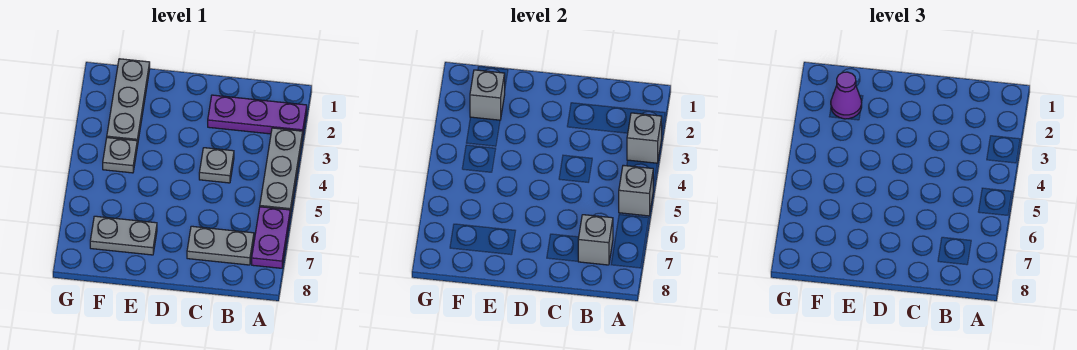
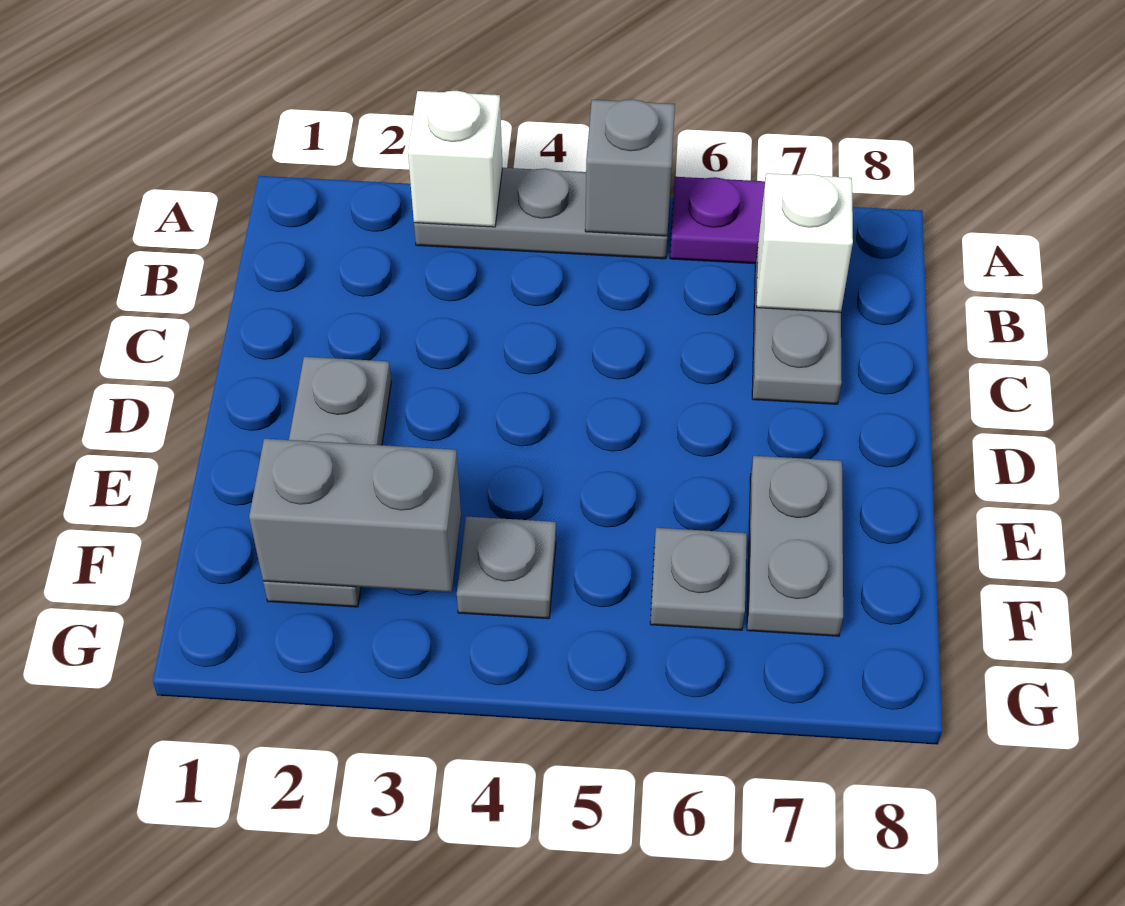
purple plate A2:C2 level 1 -> none
grey brick A3 level 2 -> white brick A3 level 2
grey brick B7 level 2 -> white brick B7 level 2
grey plate C4 level 1 -> grey plate F6 level 1
grey plate F1:F3 level 1 -> grey plate D2:F2 level 1
grey brick F2 level 2 -> grey brick F2:F3 level 2
purple cone F2 level 3 -> none

